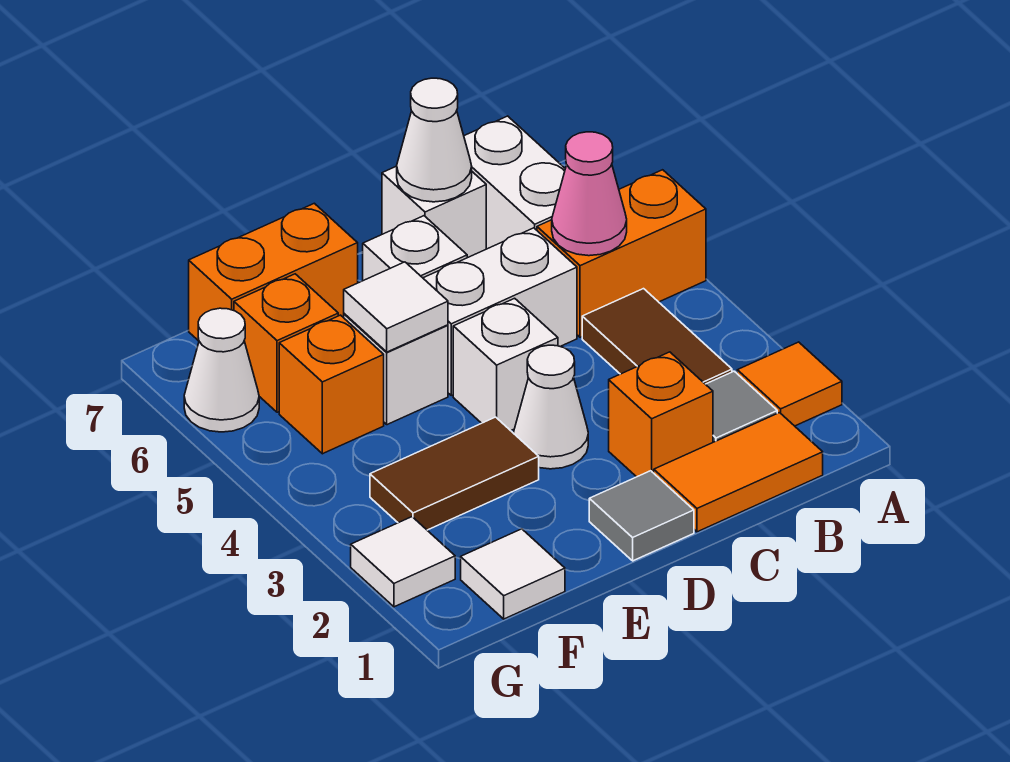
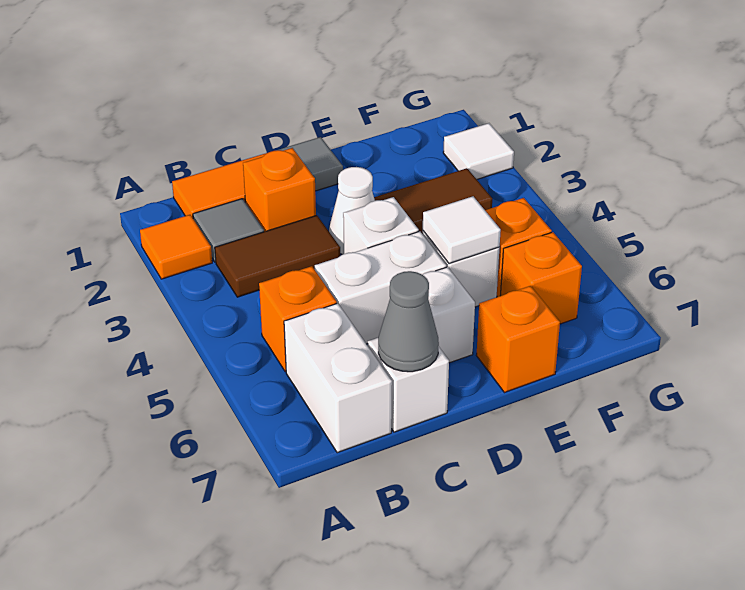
orange brick A5:B5 level 1 -> orange brick B5 level 1
brown tile B3:B4 level 1 -> brown tile B3:C3 level 1
pink cone B5 level 2 -> none
white cone C7 level 2 -> grey cone C7 level 2
orange brick E7:F7 level 1 -> orange brick E7 level 1
white tile F1 level 1 -> none
white cone G6 level 1 -> none

